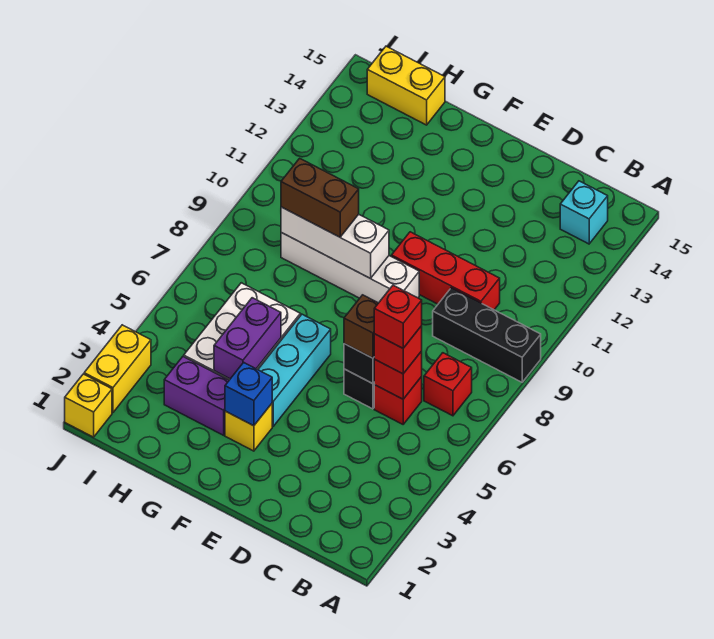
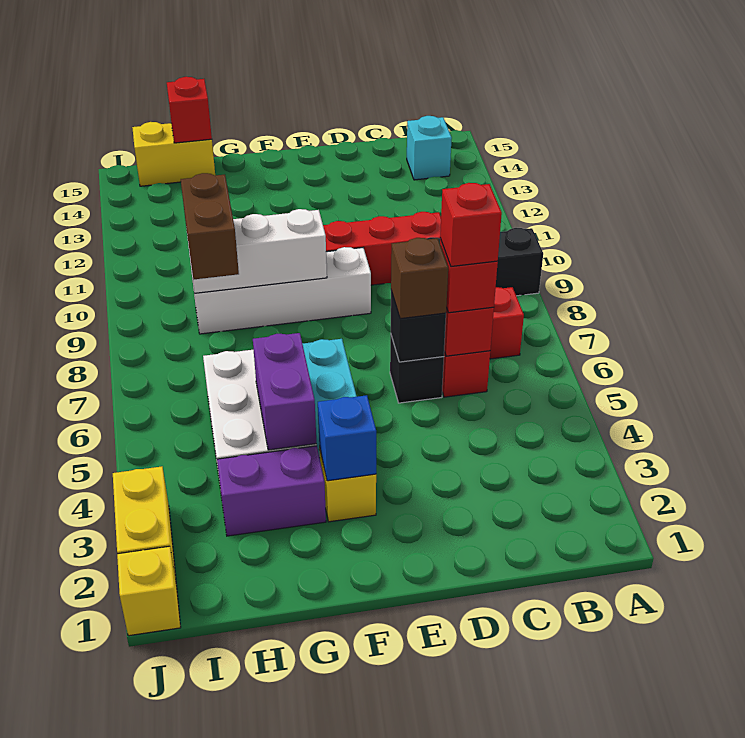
brown brick G9:H9 level 3 -> brown brick H8:H9 level 3
none -> red brick H15 level 2

